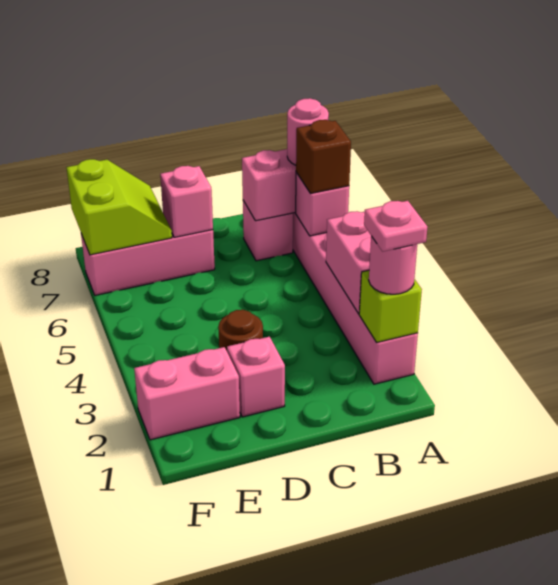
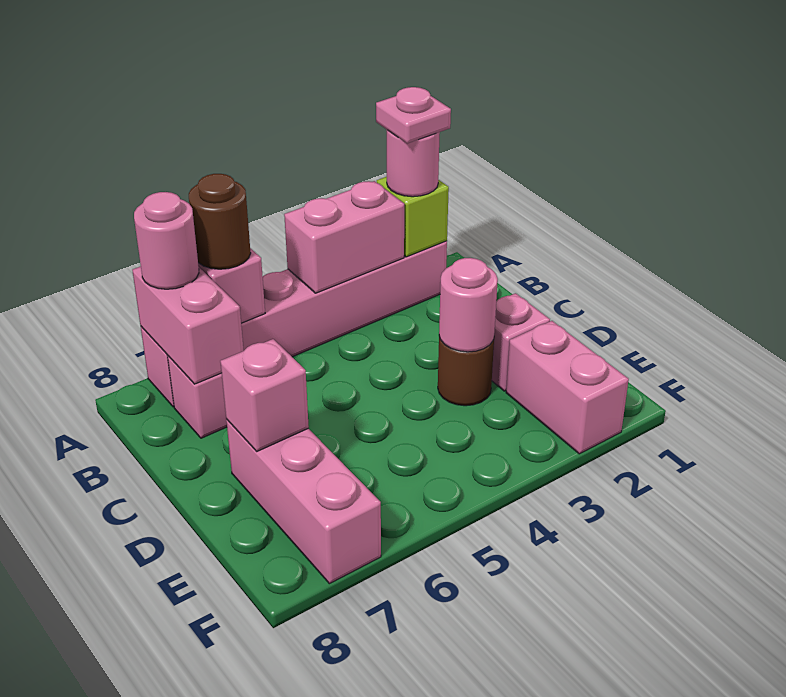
brown brick A6 level 3 -> brown round brick A6 level 3
none -> pink round brick D3 level 2
lime slope E7:F8 level 2 top F -> none

